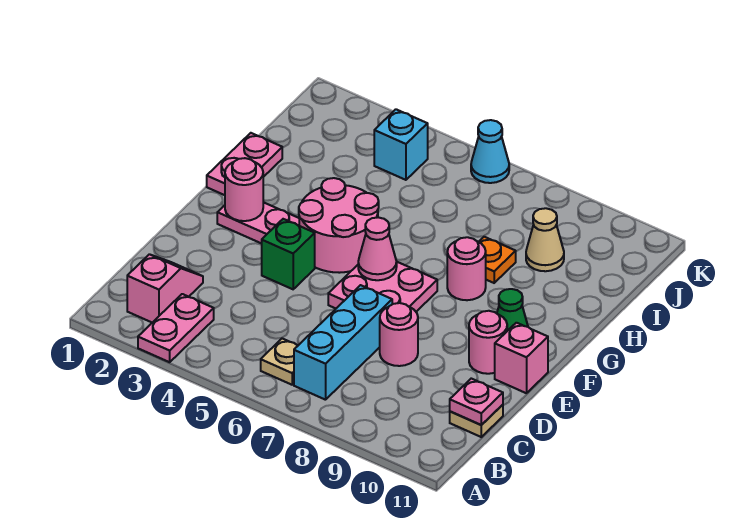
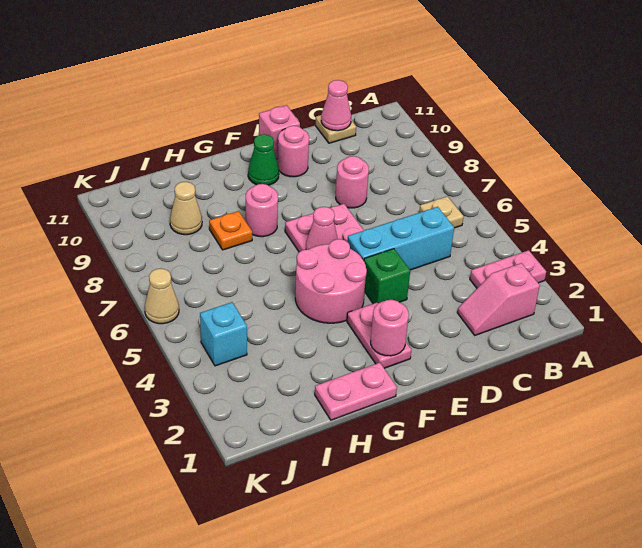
cyan brick B7:D7 level 1 -> cyan brick C5:E5 level 1
pink plate C11 level 2 -> pink cone C11 level 2
cyan cone K6 level 1 -> tan cone K6 level 1

